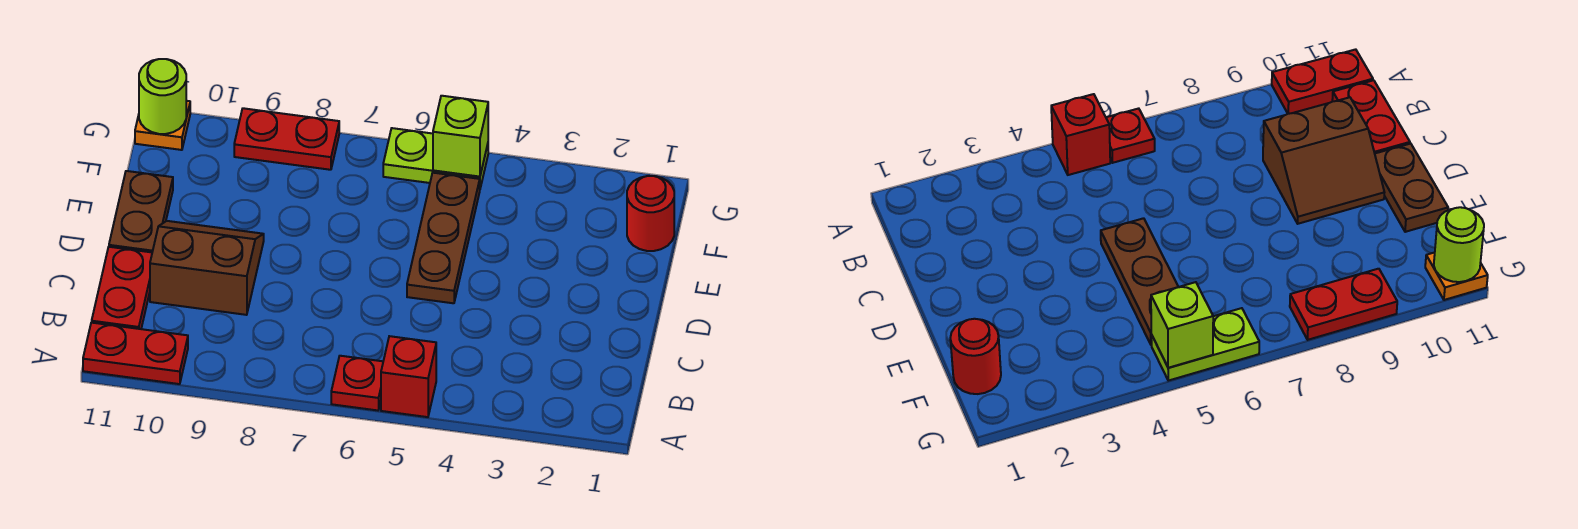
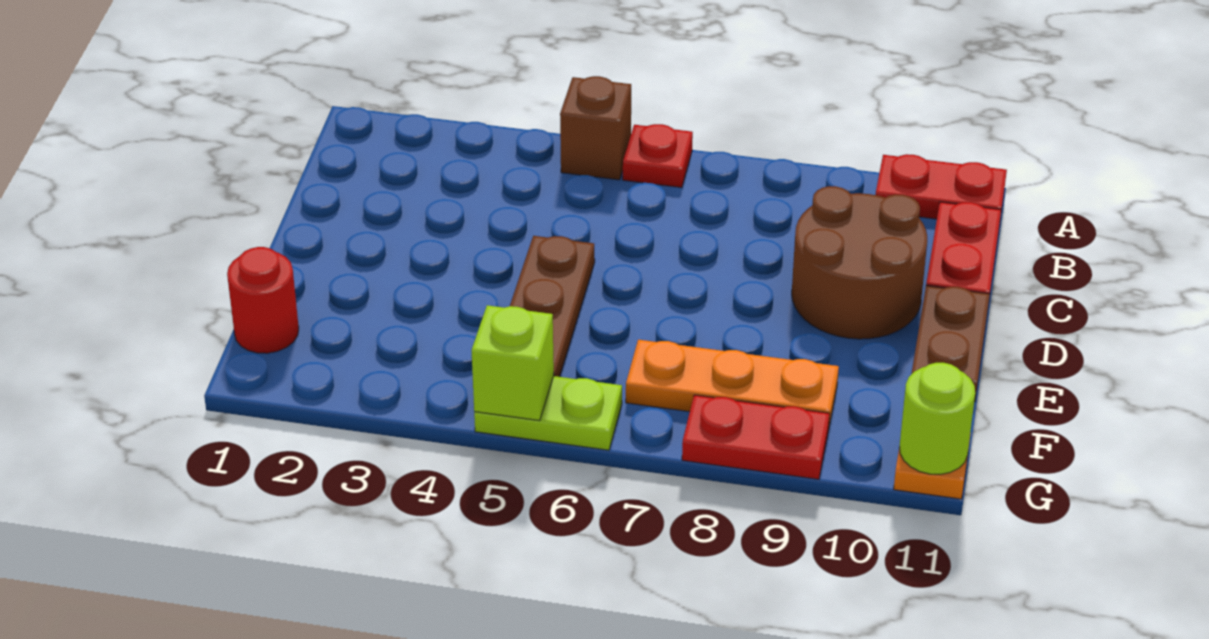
red brick A5 level 1 -> brown brick A5 level 1
brown slope C9:D10 level 1 top C -> brown round brick C9:D10 level 1
none -> orange plate F7:F9 level 1

